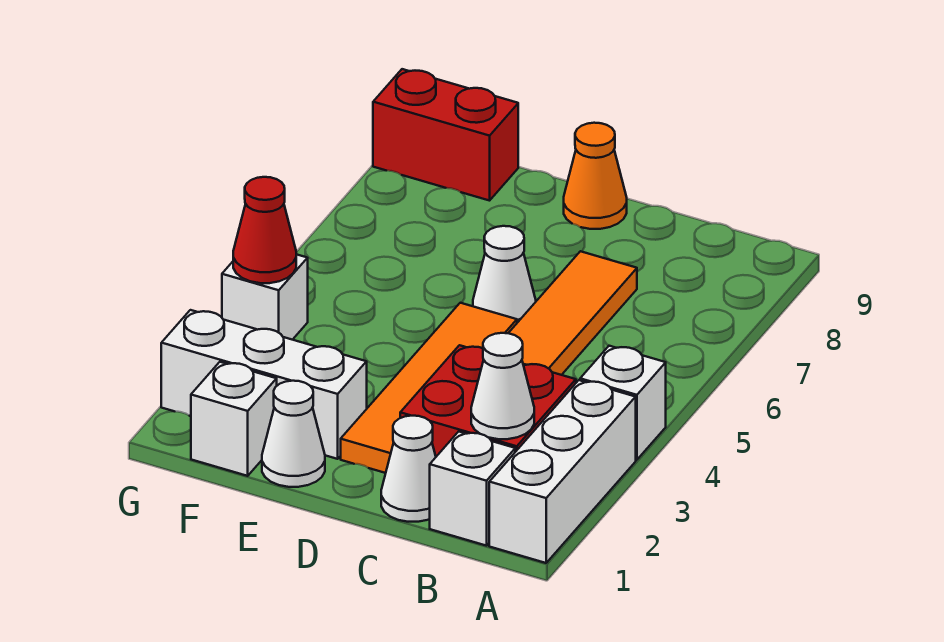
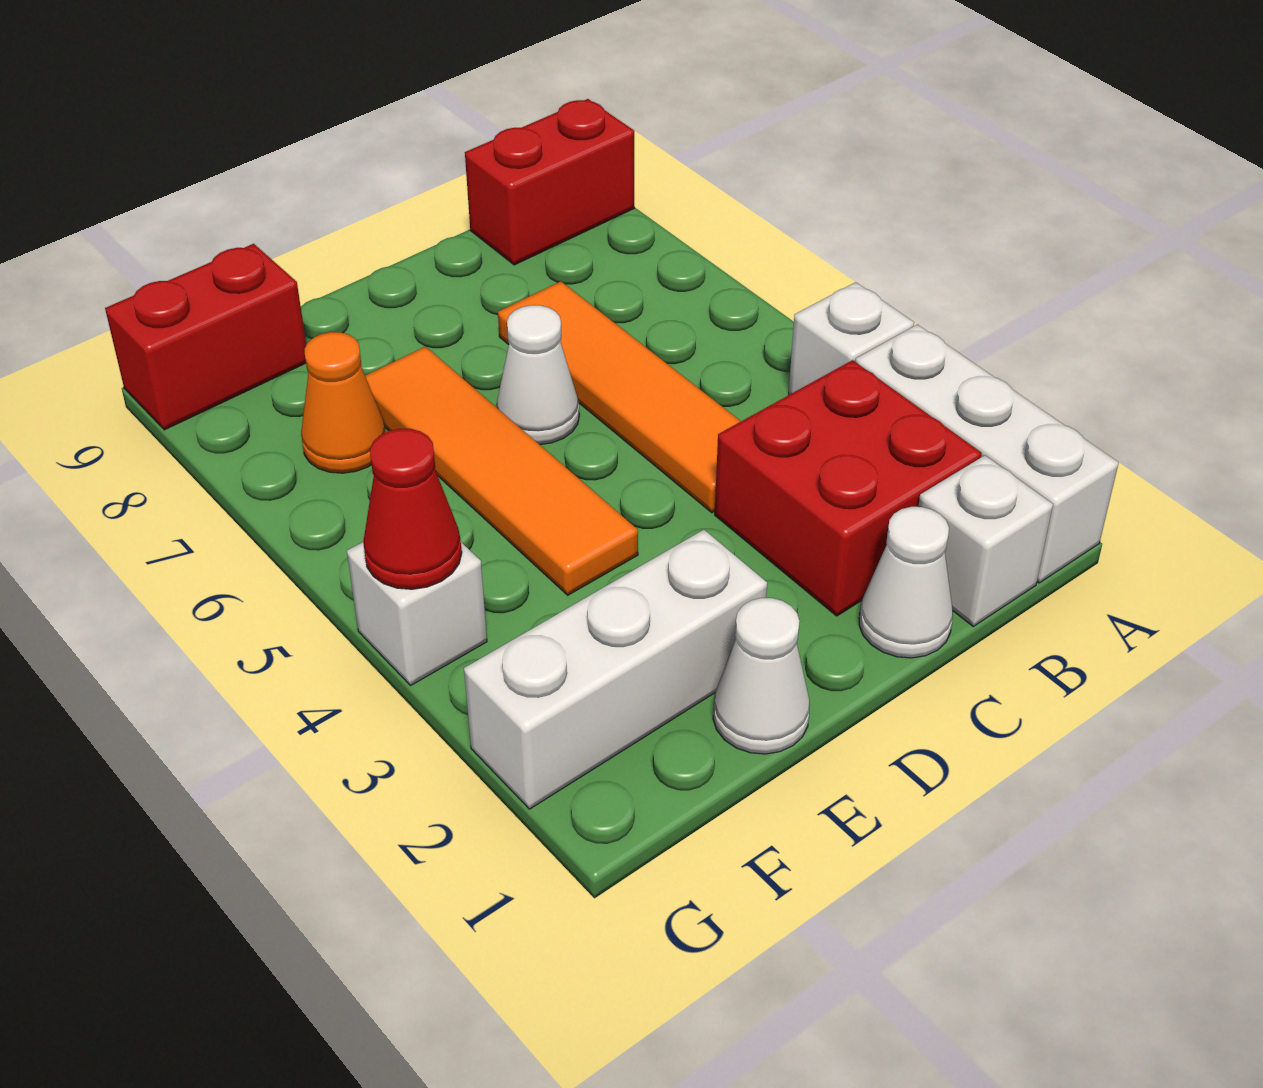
none -> red brick A9:B9 level 1
white cone B2 level 2 -> none
orange tile D2:D5 level 1 -> orange tile E4:E7 level 1
orange cone D9 level 1 -> orange cone F7 level 1
white brick F1 level 1 -> none

